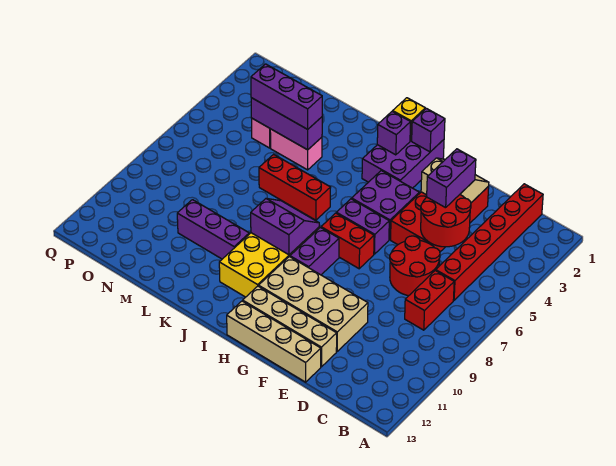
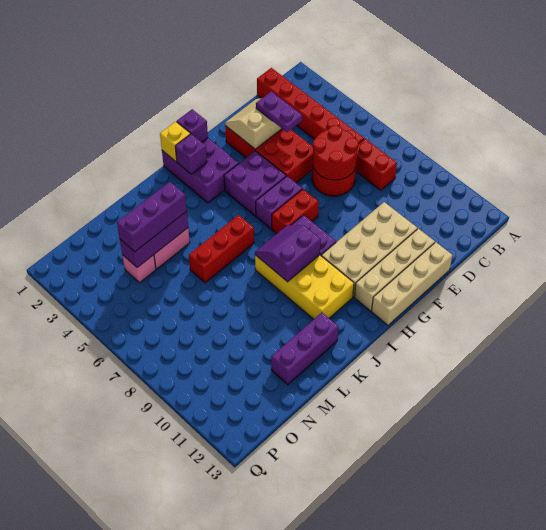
red round brick D4:E5 level 2 -> red round brick D6:E7 level 2
purple brick E3:E4 level 3 -> purple plate E3:E4 level 3
purple brick K10:M10 level 1 -> purple brick K12:M12 level 1

